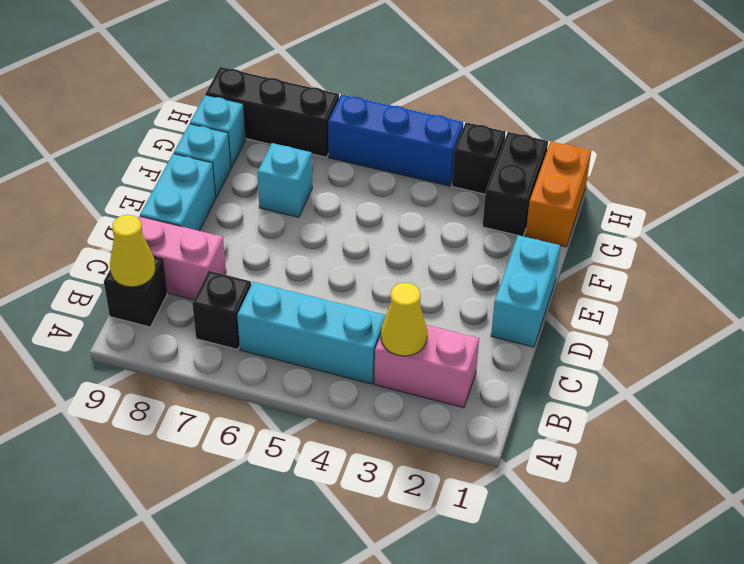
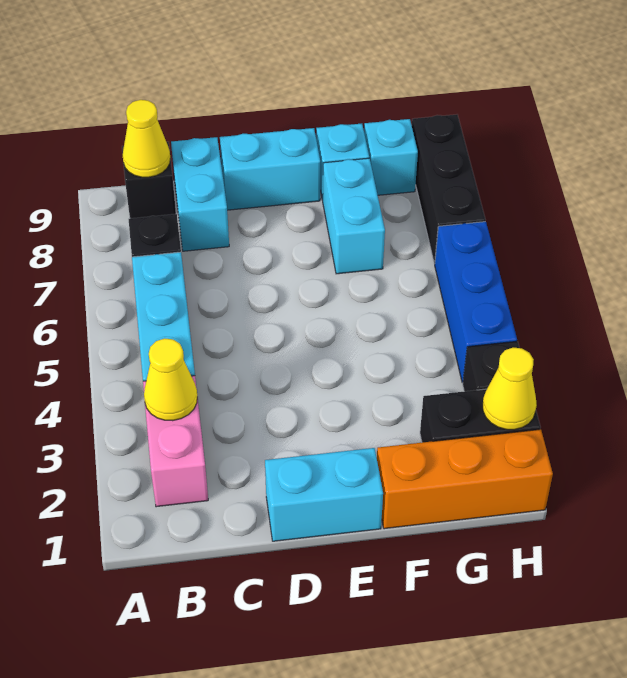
pink brick C8:C9 level 1 -> cyan brick C8:C9 level 1
cyan brick F7 level 1 -> cyan brick F7:F8 level 1
orange brick G1:H1 level 1 -> orange brick F1:H1 level 1
none -> yellow cone H2 level 2

